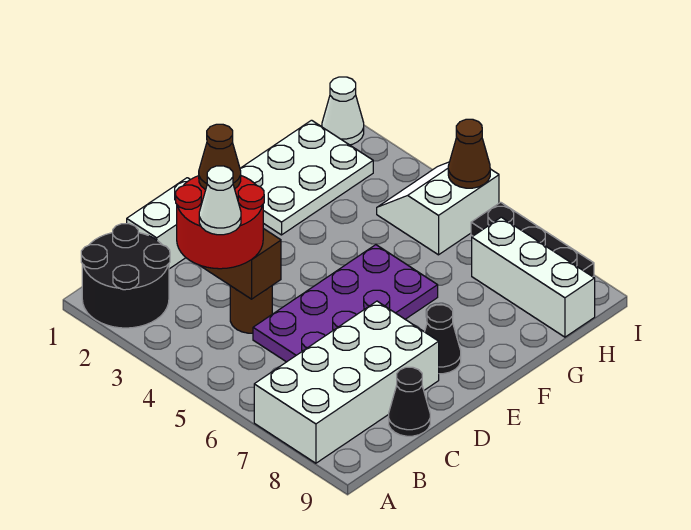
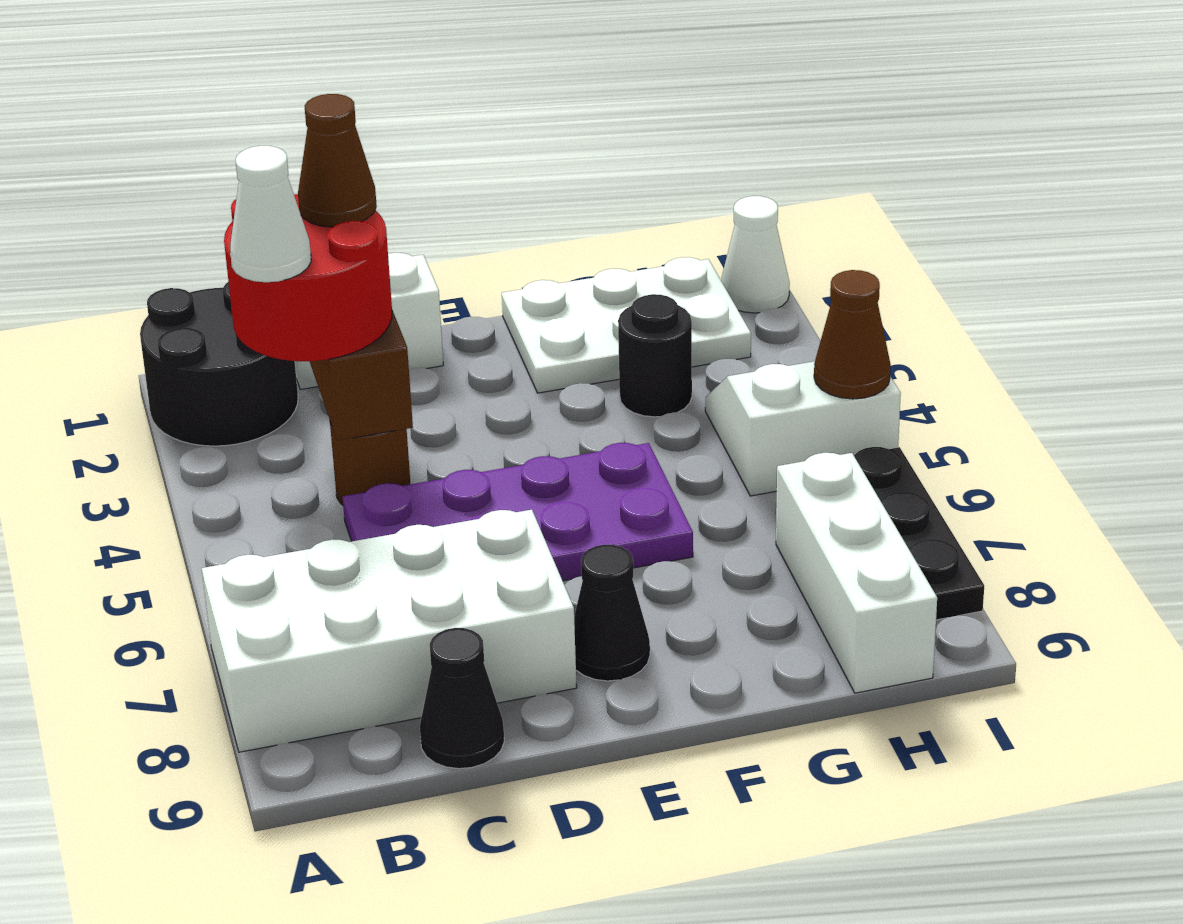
none -> black round brick G3 level 1

